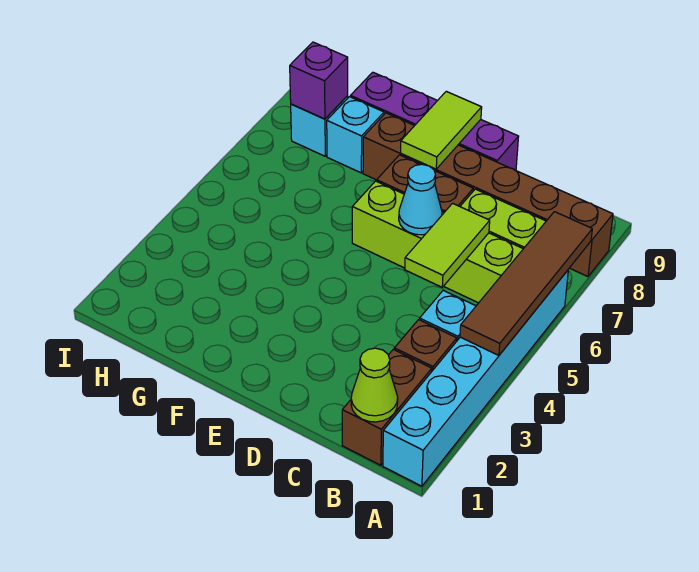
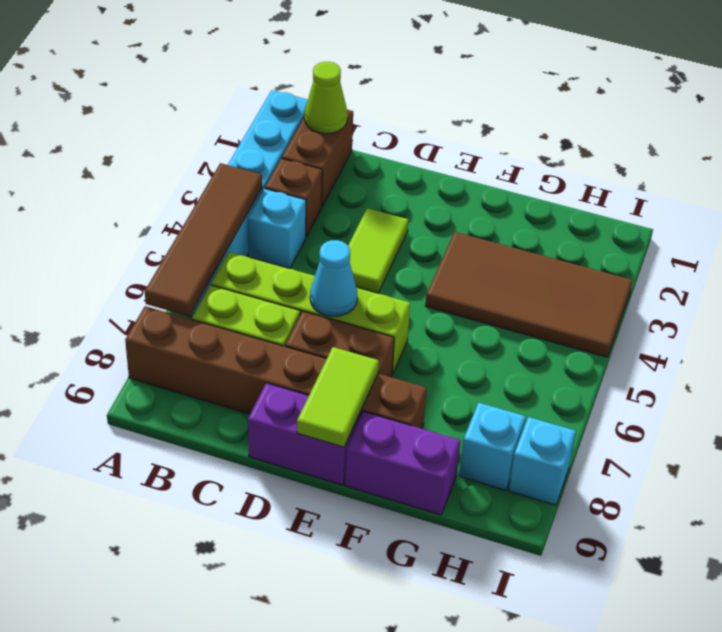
lime tile C5:C6 level 2 -> lime tile D3:D4 level 1
none -> brown tile F3:I4 level 1
cyan brick G8 level 1 -> cyan brick I8 level 1
purple brick H8 level 2 -> none

